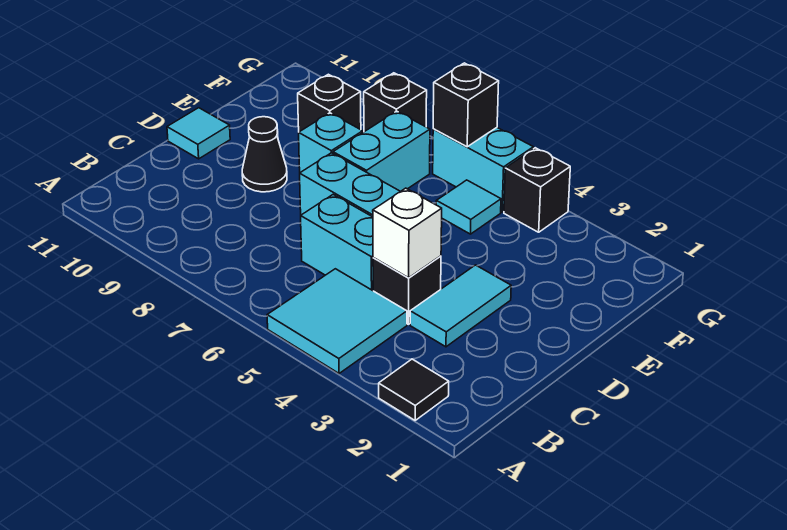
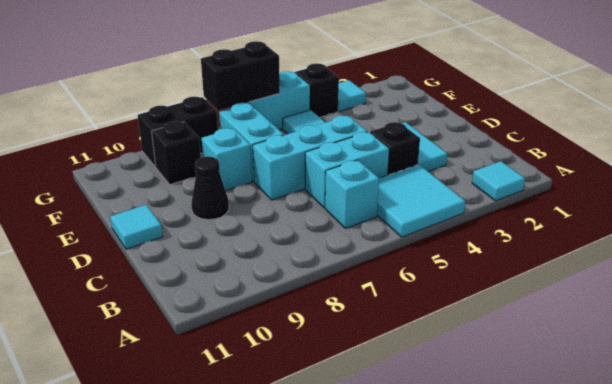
black tile A2 level 1 -> cyan tile A2 level 1
none -> cyan brick B6 level 1
white brick C4 level 2 -> none
none -> cyan tile G3 level 1
black brick G6 level 2 -> black brick G6:G7 level 2
black brick G8 level 1 -> black brick G8:G9 level 1

